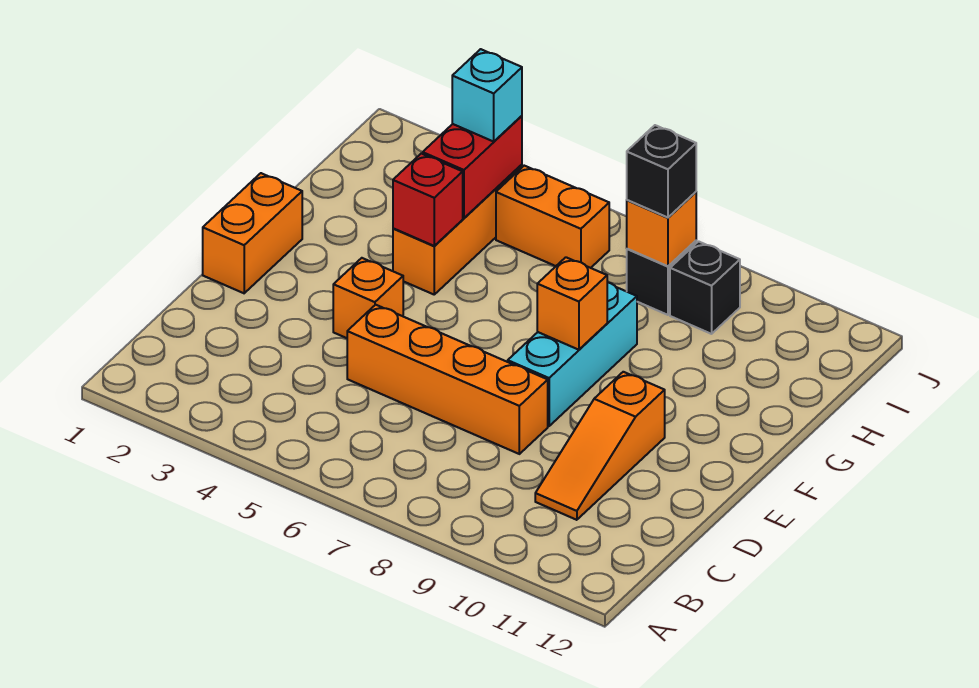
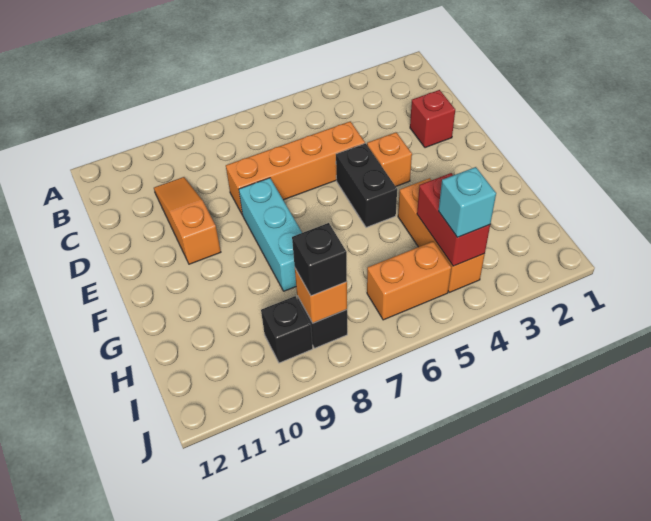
orange brick E1:F1 level 1 -> none
none -> black brick E5:F5 level 1
orange brick F8 level 2 -> none
red brick G4 level 2 -> red brick D2 level 1

